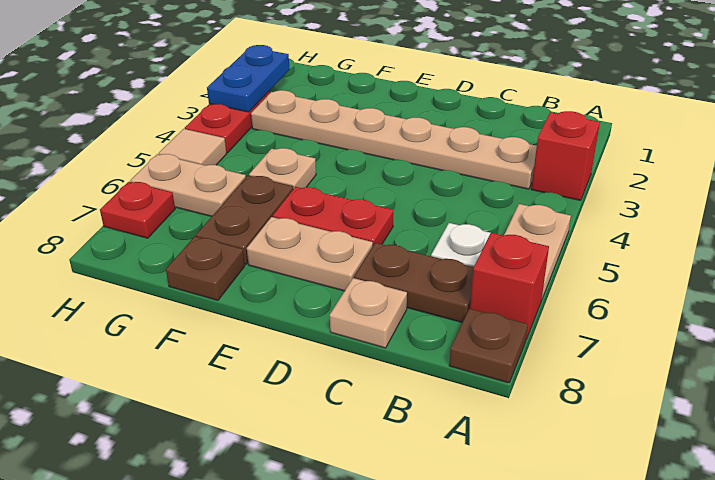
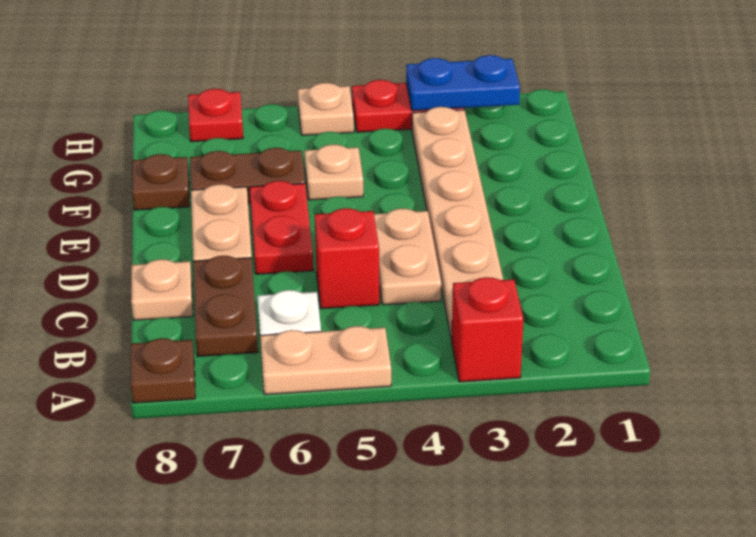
red brick A7 level 1 -> red brick C5 level 1
tan plate G6:H6 level 1 -> tan plate C4:D4 level 1
tan tile H5 level 1 -> tan plate H5 level 1

